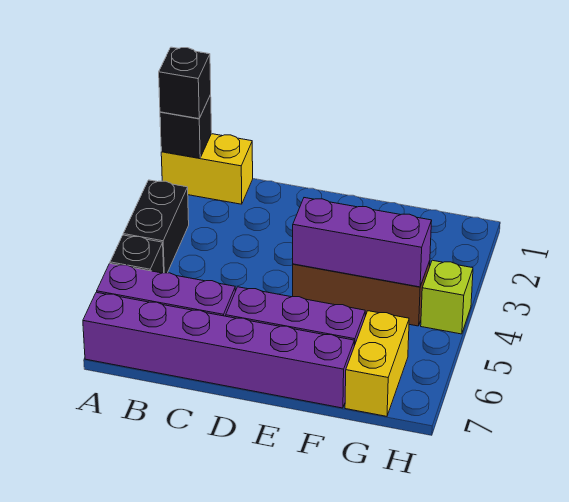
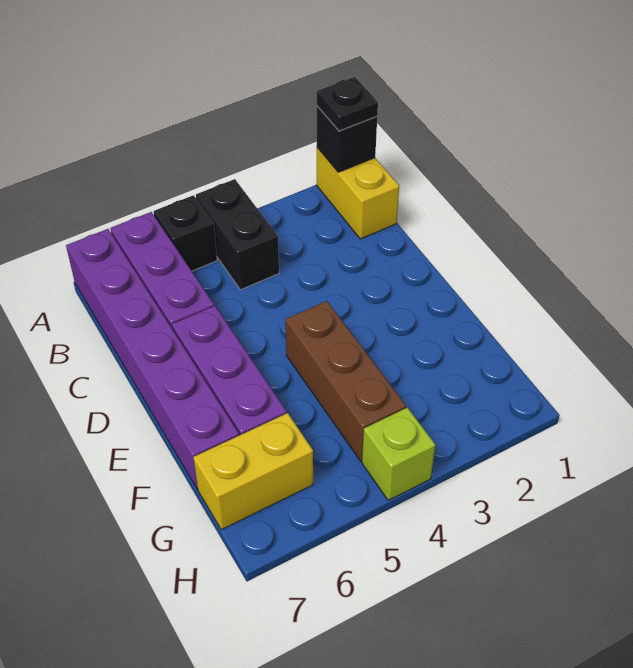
black brick A1 level 3 -> black plate A1 level 3
black brick A3:A4 level 1 -> black brick A4:B4 level 1
purple brick E4:G4 level 2 -> none

